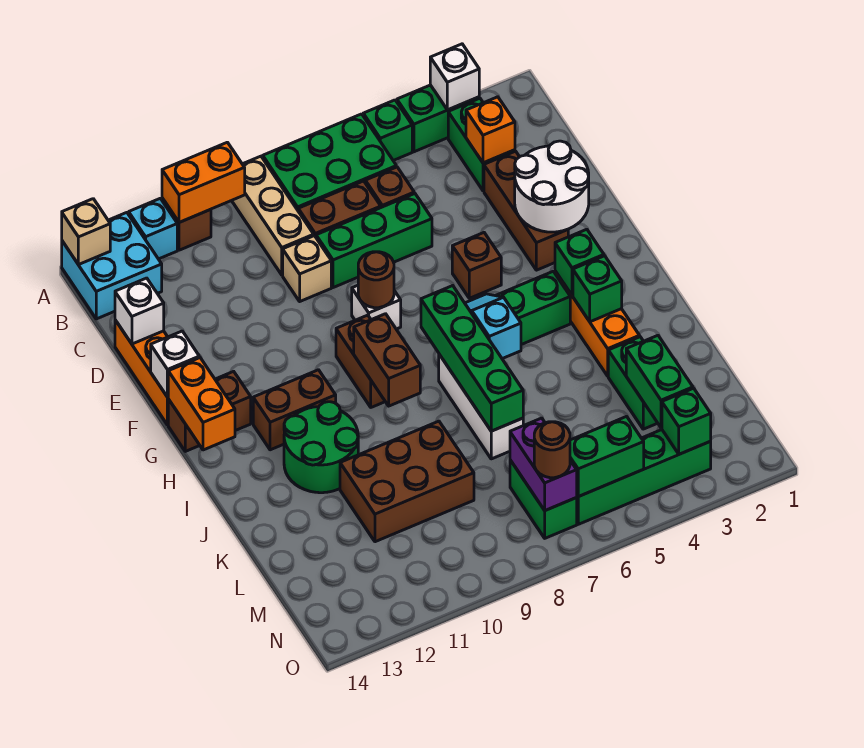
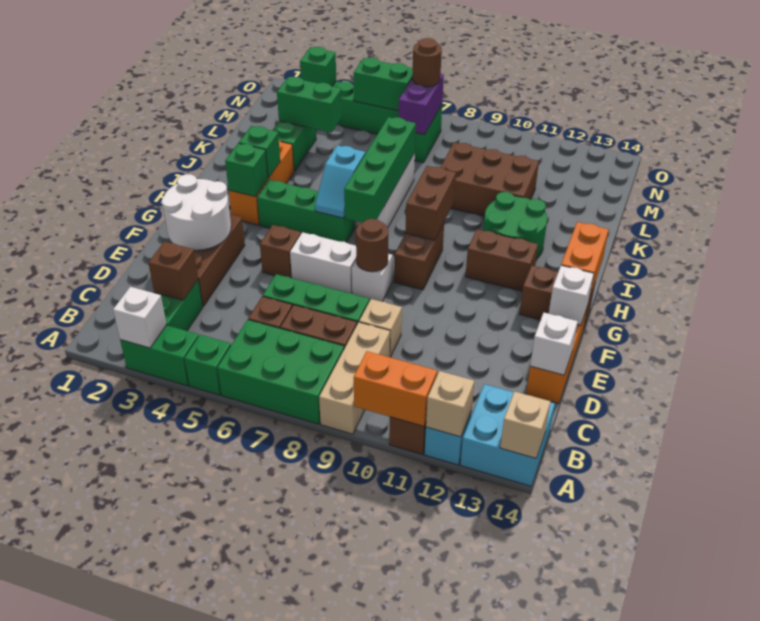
none -> tan brick A12 level 2
orange brick C3 level 2 -> brown brick C3 level 2
none -> white brick F6:F7 level 1
green brick L3:M3 level 2 -> green brick L3:L4 level 2

